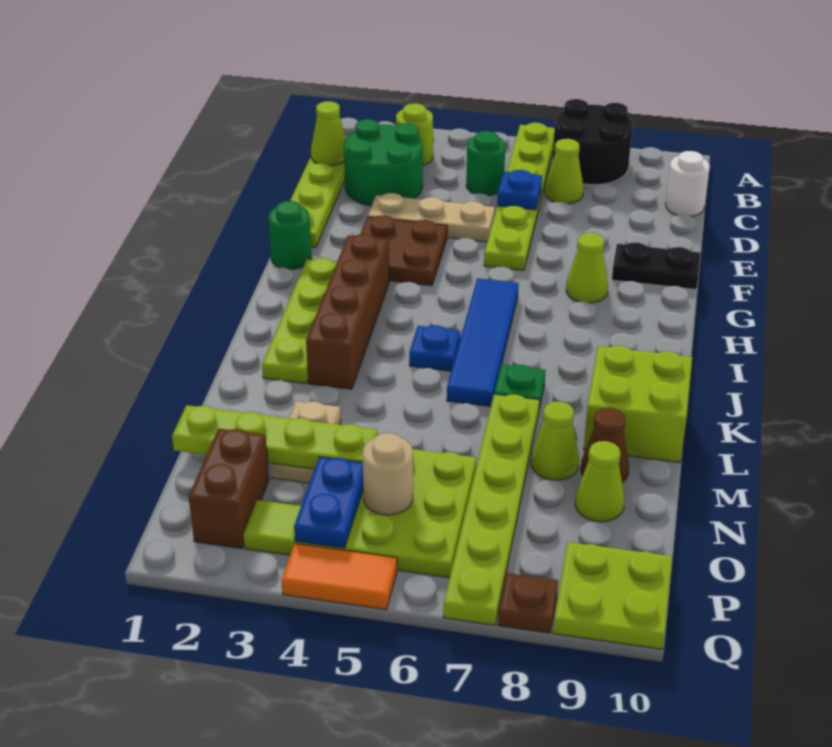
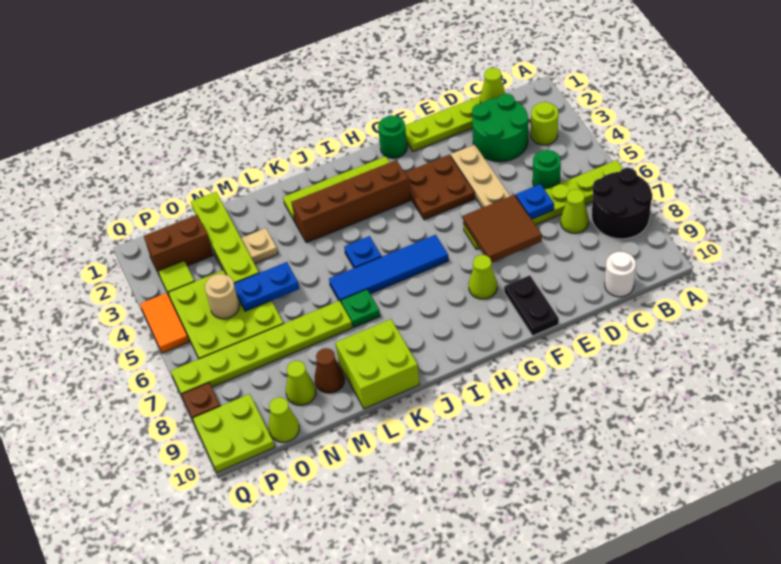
none -> brown tile E6:F7 level 2
lime cone M8 level 1 -> lime cone O10 level 1
blue plate O4:P4 level 2 -> blue plate M5:N5 level 2

